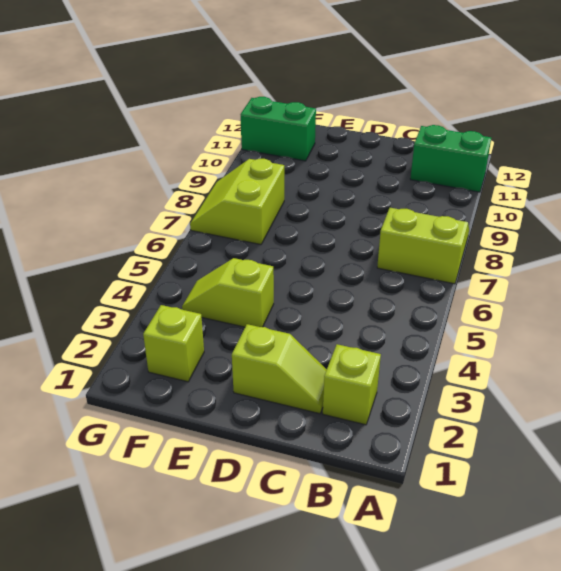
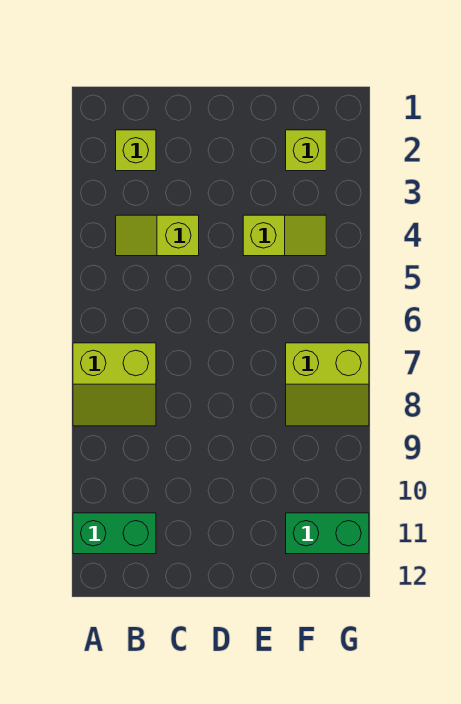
lime slope C2:D2 level 1 top D -> lime slope B4:C4 level 1 top C
lime slope F7:G8 level 1 top F -> lime slope F7:G8 level 1 top 7

